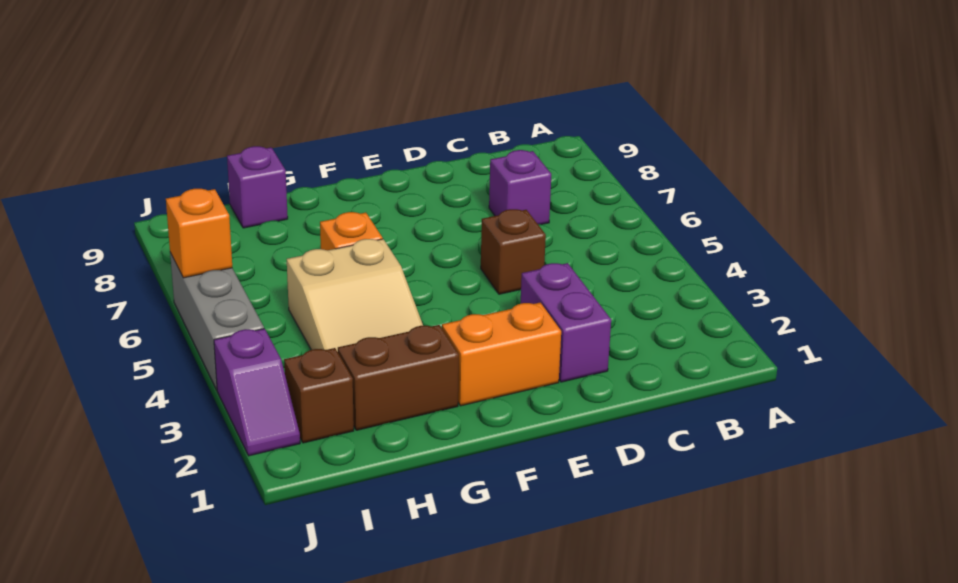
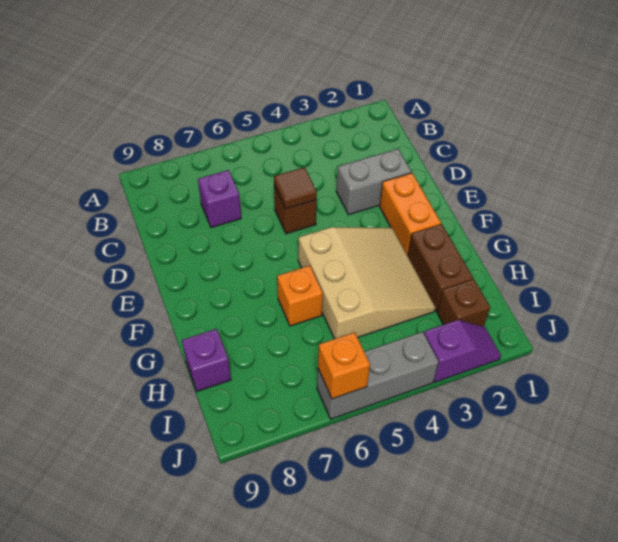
purple brick D2:D3 level 1 -> grey brick D2:D3 level 1
none -> brown tile D5 level 2
tan slope G3:H5 level 1 top 5 -> tan slope F3:H5 level 1 top 5

